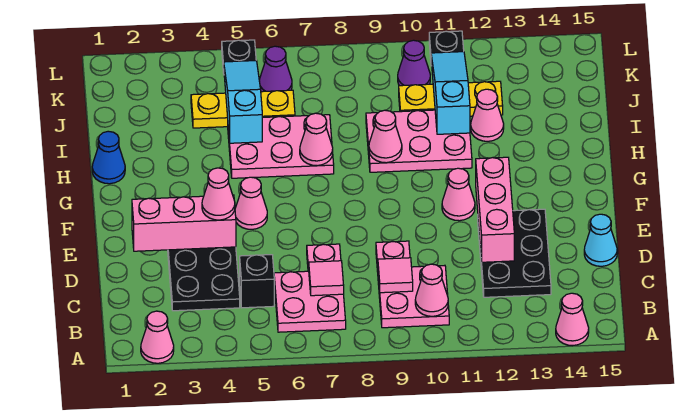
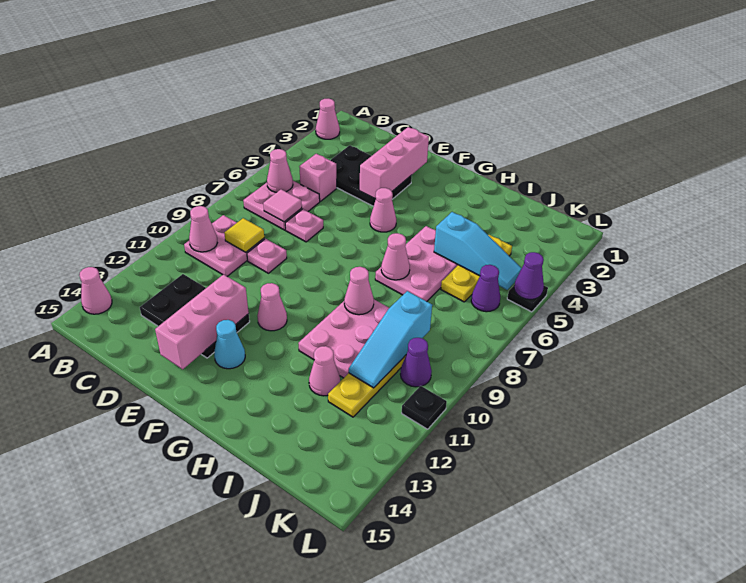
black brick C5 level 1 -> pink brick C5 level 1
pink tile C9 level 2 -> yellow tile C9 level 2
pink brick D12:F12 level 2 -> pink brick E12:E14 level 2
cyan cone D15 level 1 -> cyan cone F13 level 1
pink cone E4 level 3 -> pink cone B6 level 2
blue cone H1 level 1 -> none
cyan slope I11:K11 level 2 top I -> cyan slope J9:J11 level 2 top 9
none -> purple cone L5 level 2

